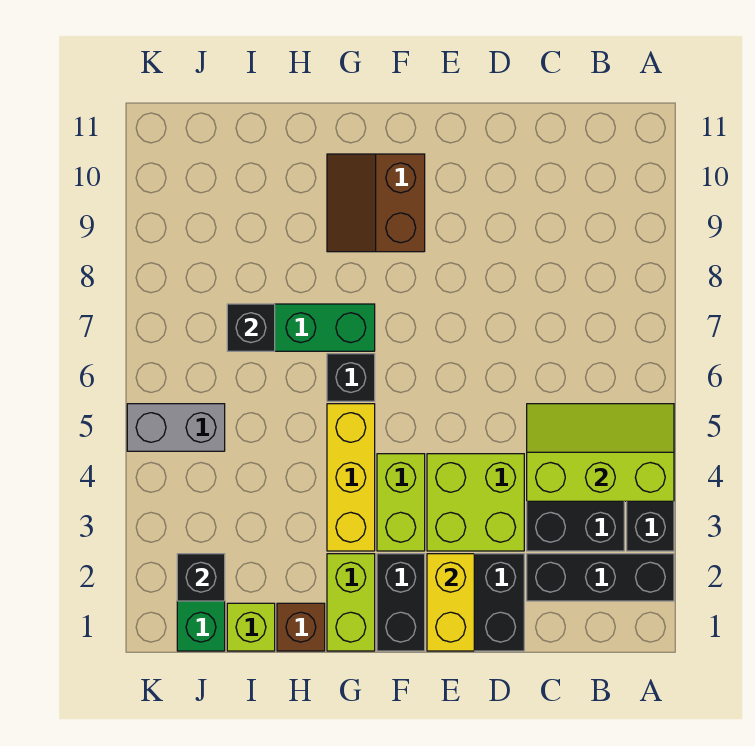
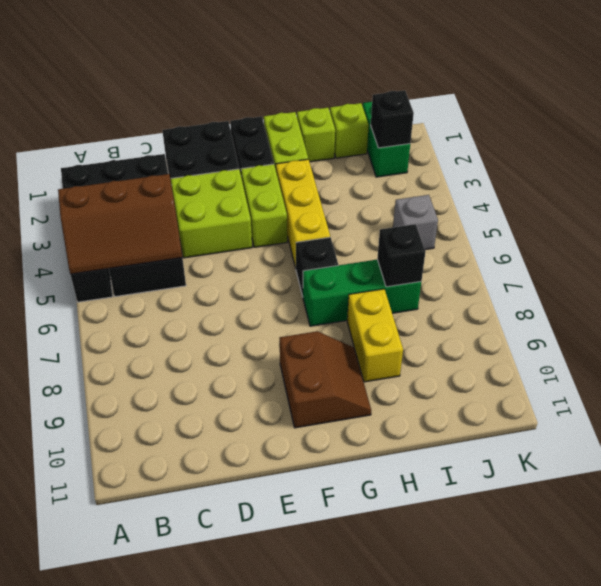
lime slope A4:C5 level 2 top 4 -> brown slope A4:C5 level 2 top 4
yellow brick E1:E2 level 2 -> yellow brick H8:H9 level 1
brown brick H1 level 1 -> lime brick H1 level 1
grey brick J5:K5 level 1 -> grey brick J5 level 1

